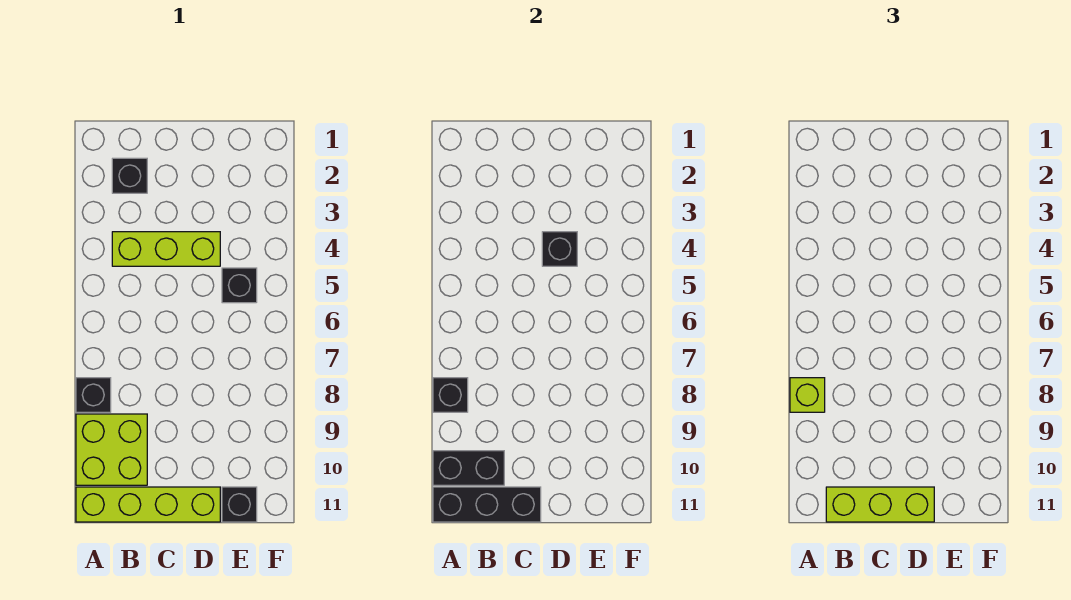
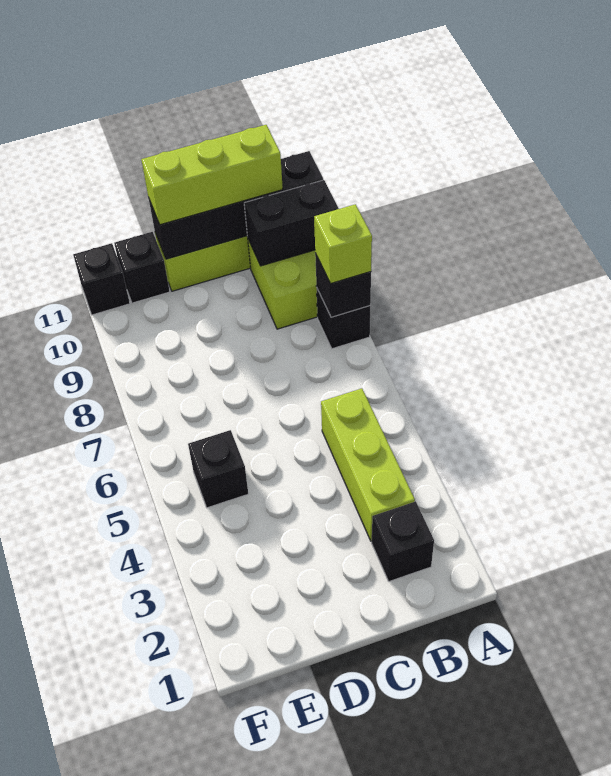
black brick A11:C11 level 2 -> black brick A11:D11 level 2
lime brick B4:D4 level 1 -> lime brick B3:B5 level 1
black brick D4 level 2 -> black brick F11 level 1

